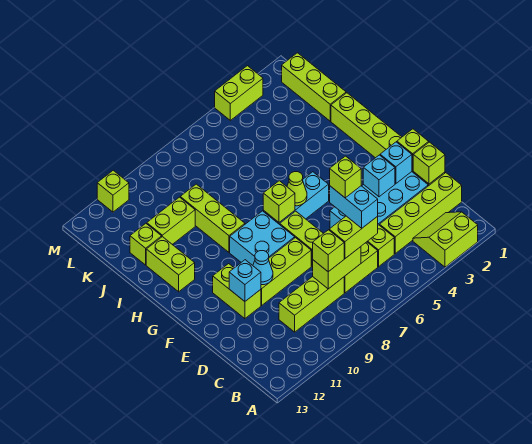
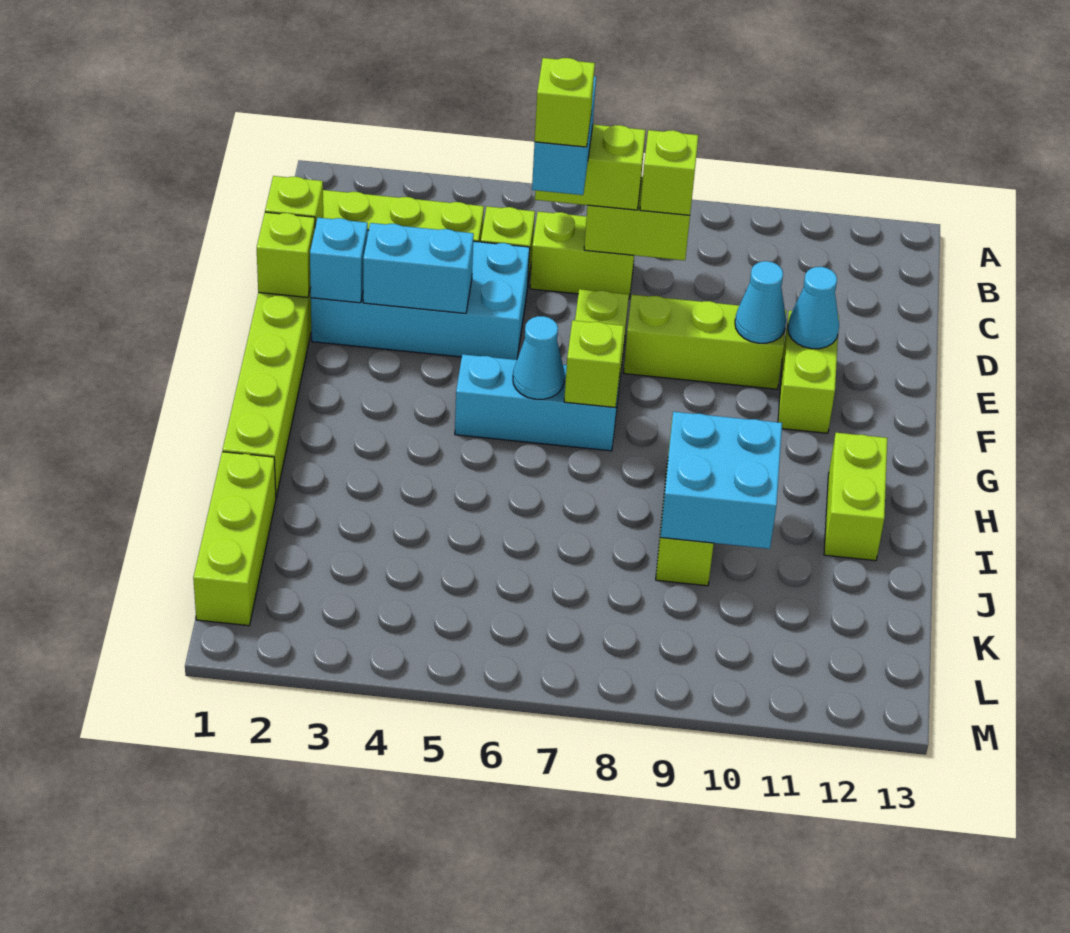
lime slope A2:B3 level 1 top A -> none
lime brick C8:C10 level 1 -> none
cyan brick E3 level 2 -> cyan brick E3:E4 level 2
cyan brick E11 level 2 -> cyan cone E11 level 2
cyan brick F8:G9 level 1 -> cyan brick I9:J10 level 2
lime cone G6 level 2 -> cyan cone G6 level 2
lime brick J10:J11 level 1 -> none
lime brick J12 level 1 -> none
lime brick M3:M4 level 1 -> none
lime brick M11 level 1 -> none

